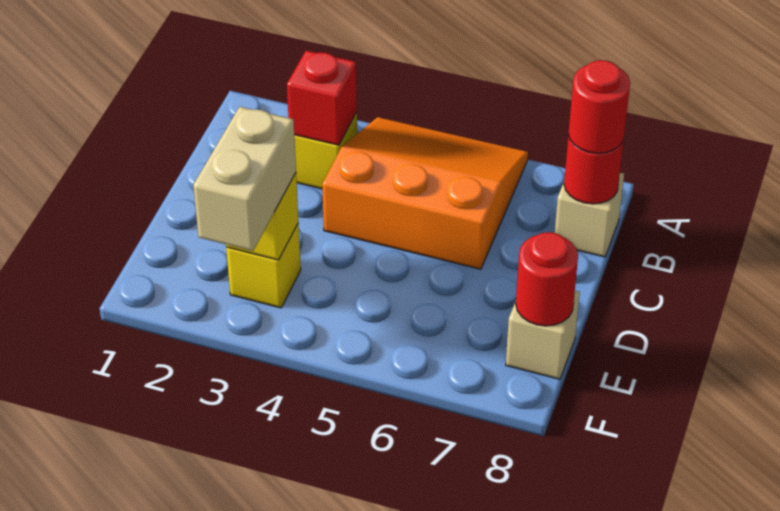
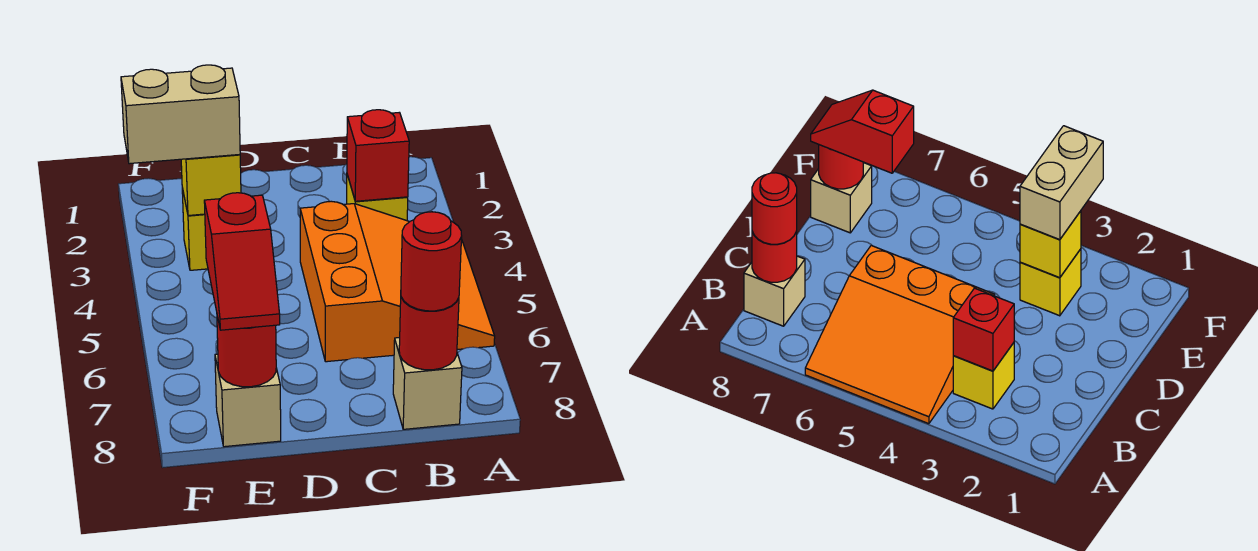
none -> red slope E7:E8 level 3 top 7

